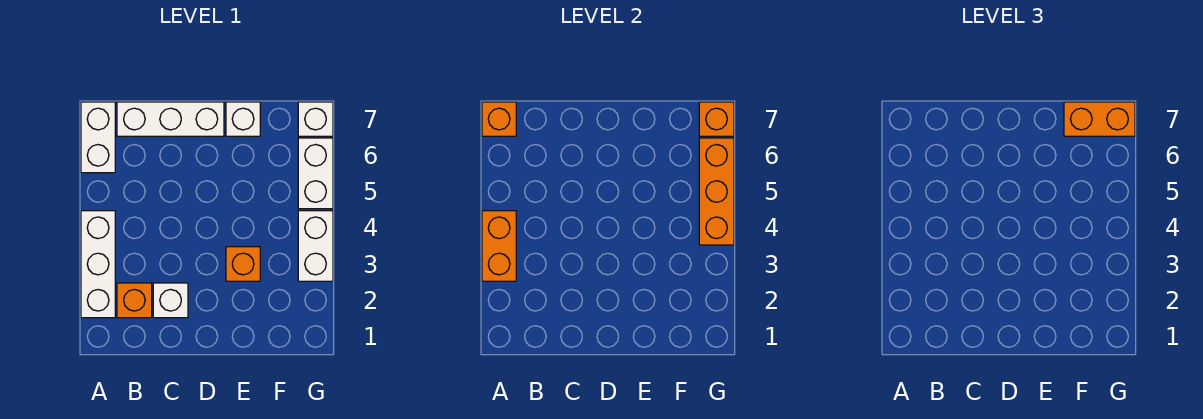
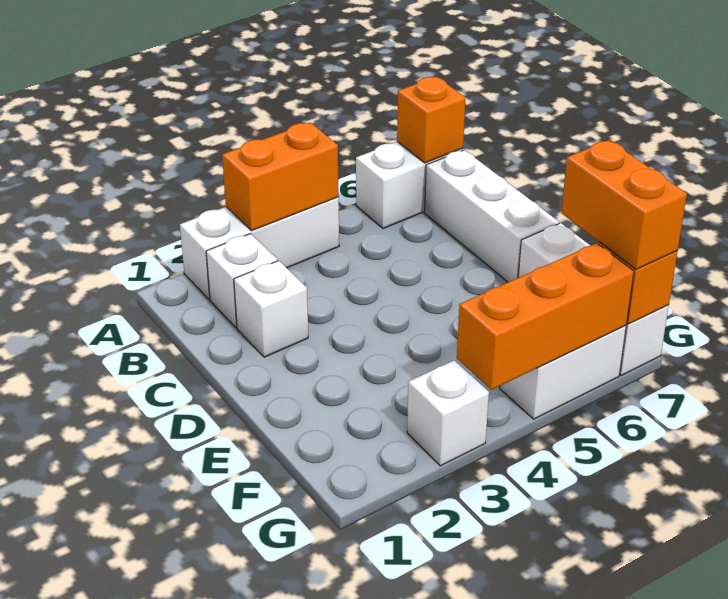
orange brick B2 level 1 -> white brick B2 level 1
orange brick E3 level 1 -> none
white brick G3:G4 level 1 -> white brick G3 level 1

